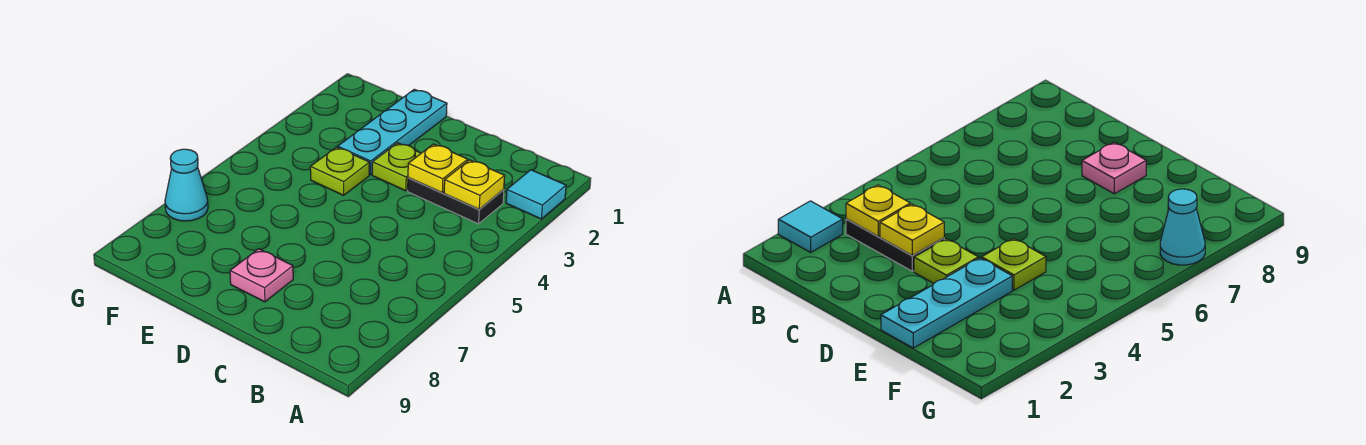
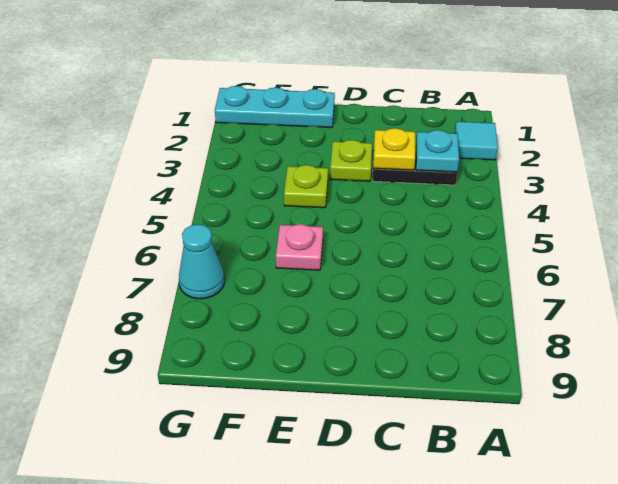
yellow plate B3 level 2 -> cyan plate B3 level 2
pink plate D8 level 1 -> pink plate E6 level 1
cyan plate E1:E3 level 1 -> cyan plate E1:G1 level 1

